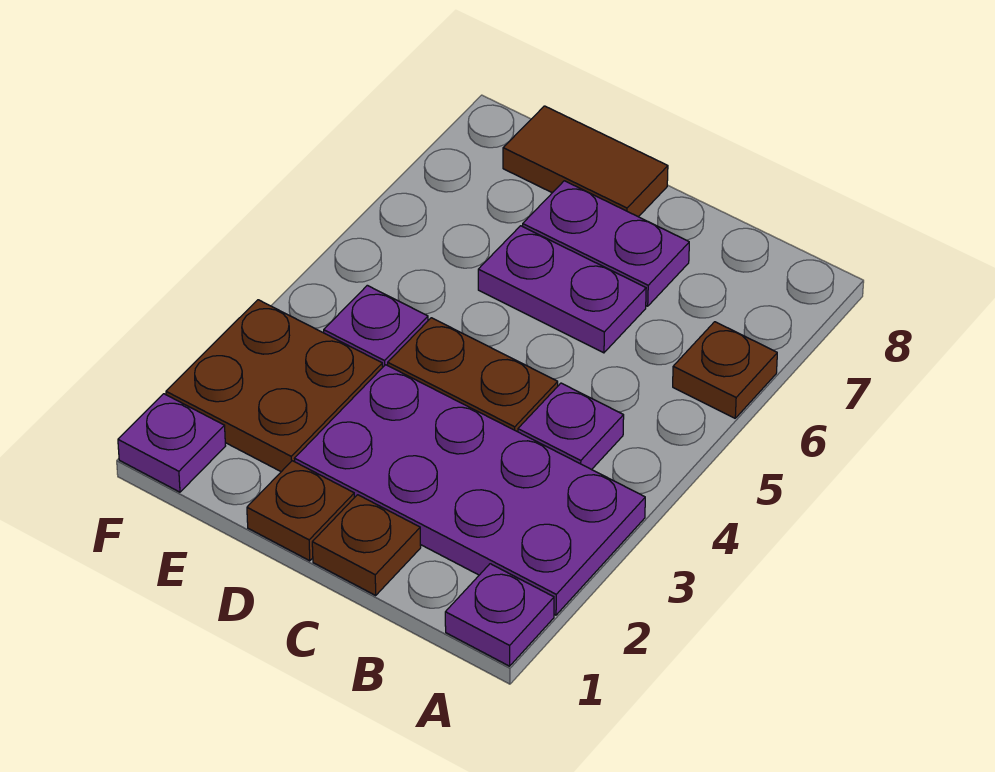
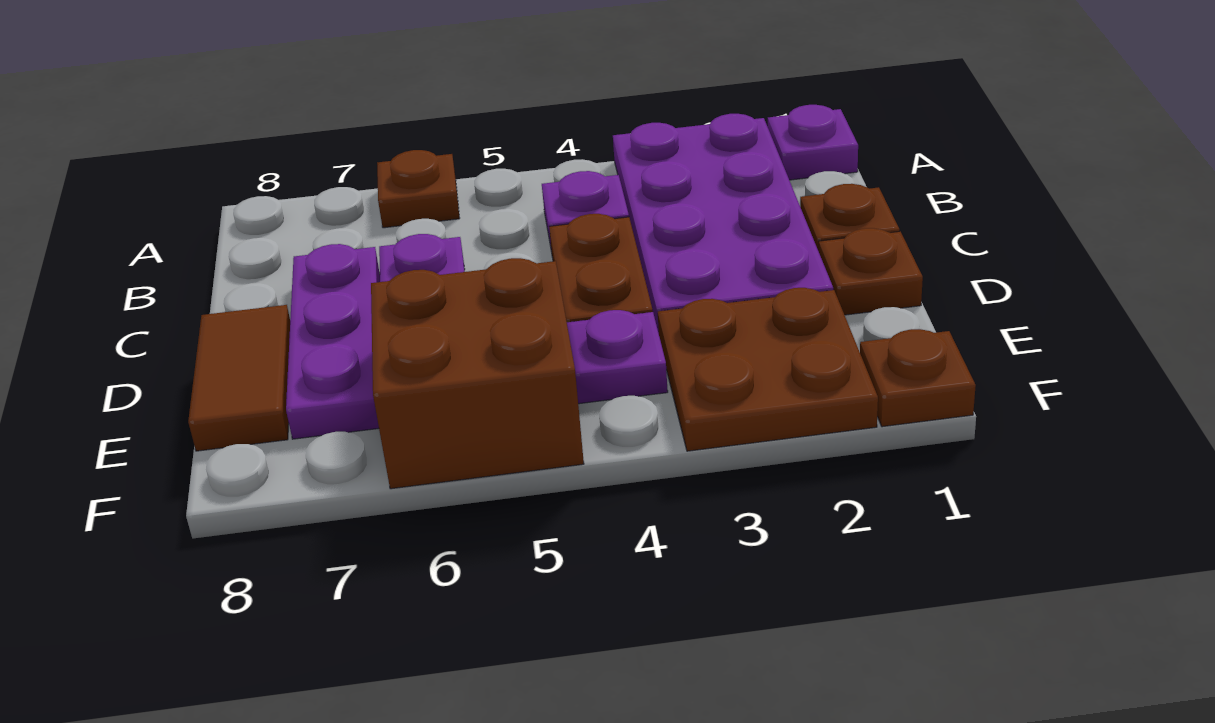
purple plate C7:D7 level 1 -> purple plate C7:E7 level 1
none -> brown brick E5:F6 level 1
purple plate F1 level 1 -> brown plate F1 level 1

